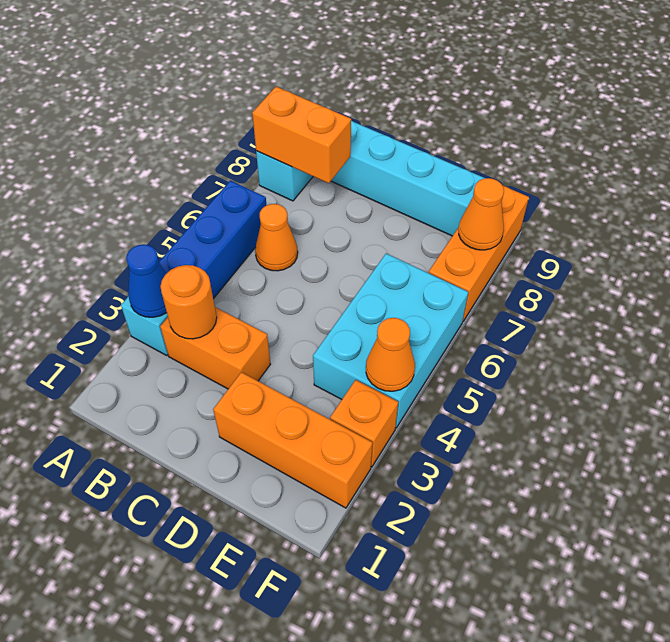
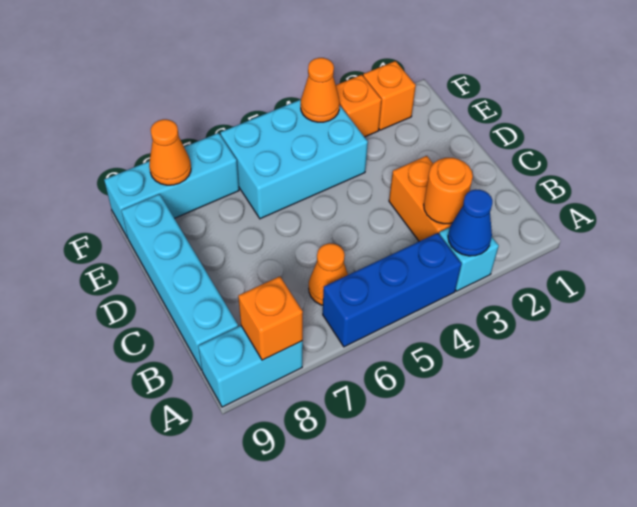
orange brick A8:B8 level 2 -> orange brick A8 level 2
orange brick D2:F2 level 1 -> orange brick F2 level 1
orange brick F7:F9 level 1 -> cyan brick F7:F9 level 1

